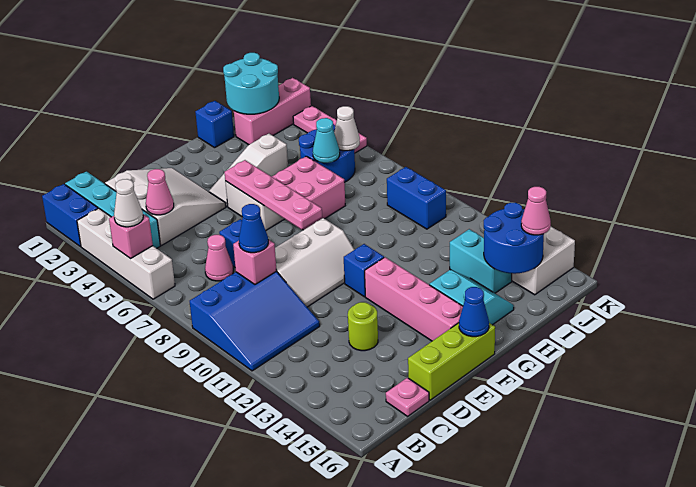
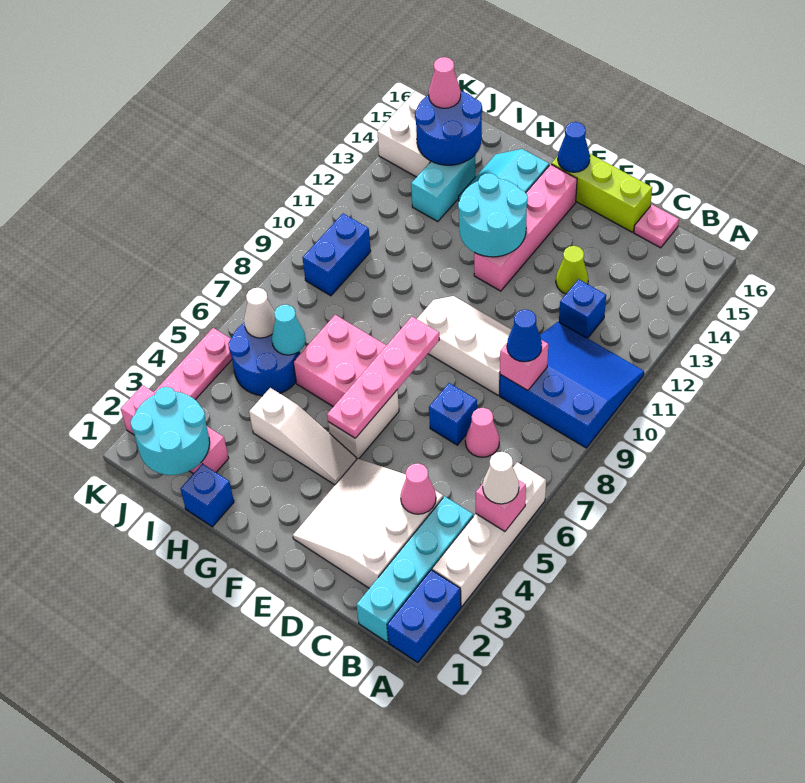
lime round brick D13 level 1 -> lime cone D13 level 1
blue brick F11 level 1 -> blue brick C12 level 1
none -> cyan round brick F12:G13 level 2

